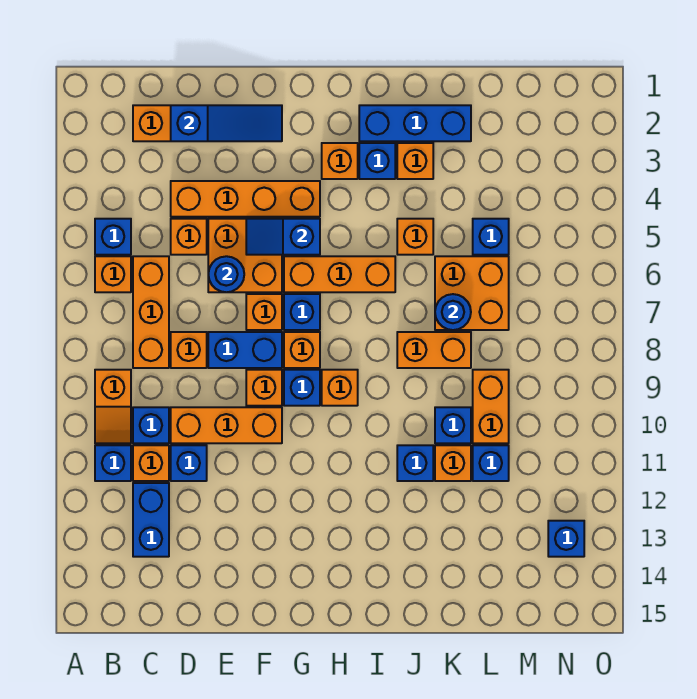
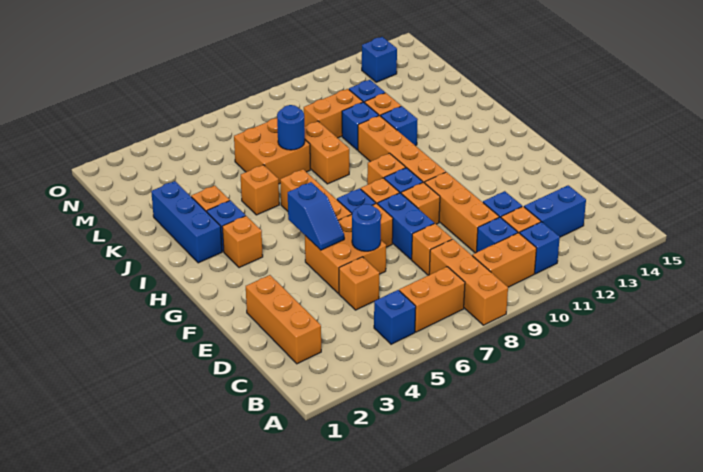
orange brick B6 level 1 -> orange brick B6:B7 level 1
orange slope B9:B10 level 1 top 9 -> orange brick B9:B10 level 1
orange brick C6:C8 level 1 -> orange brick A8:C8 level 1
blue slope D2:F2 level 2 top D -> none
orange brick D4:G4 level 1 -> orange brick G10:J10 level 1
blue brick L5 level 1 -> none

